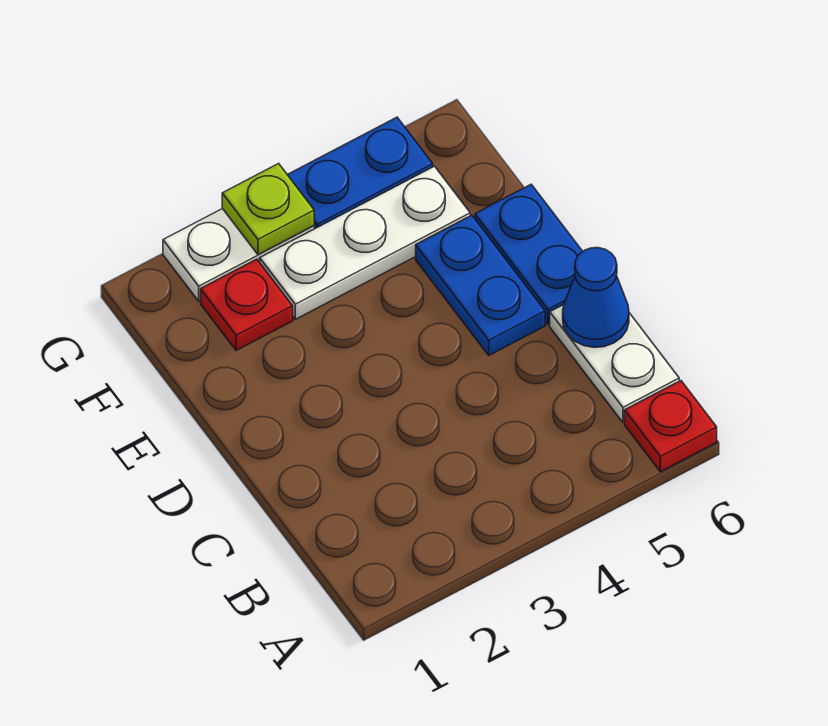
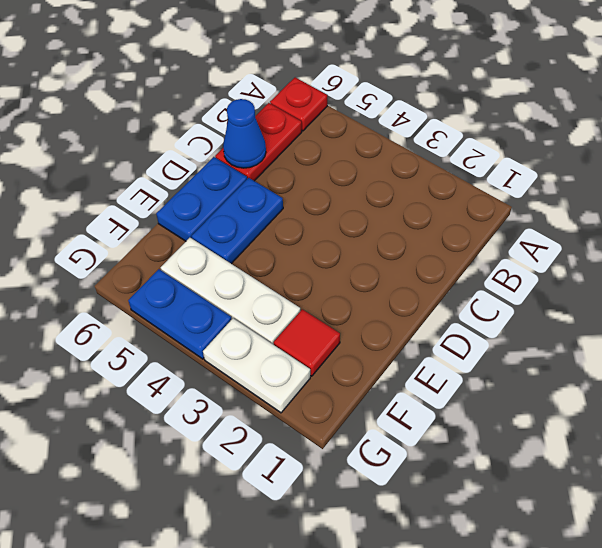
white plate B6:C6 level 1 -> red plate B6:C6 level 1
red plate F2 level 1 -> red tile F2 level 1
lime plate G3 level 2 -> none

